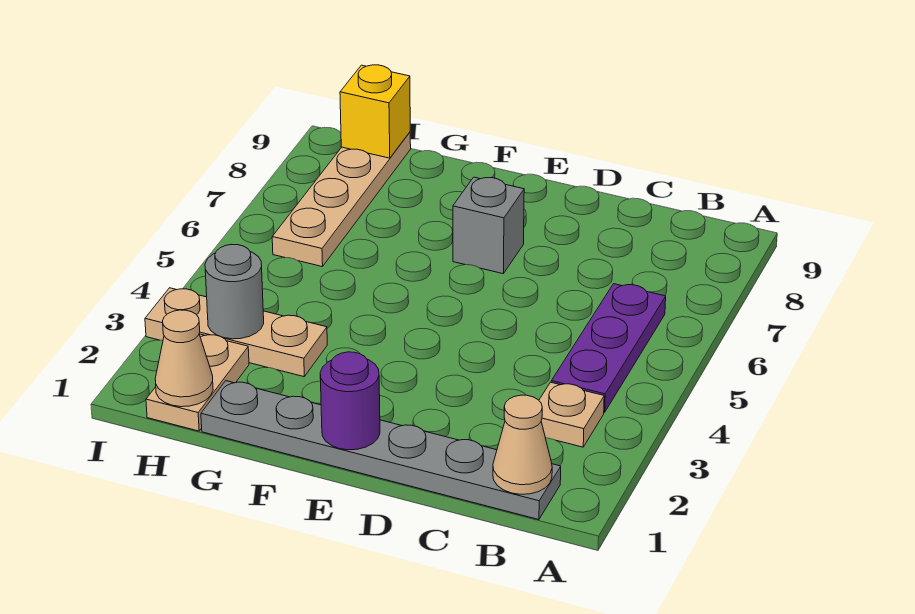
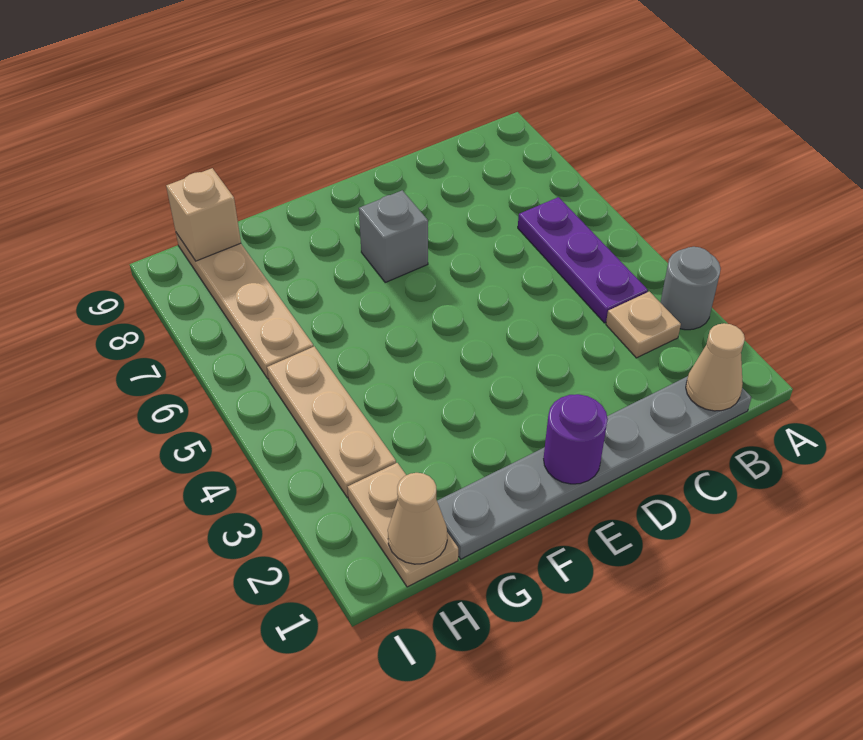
tan plate G3:I3 level 1 -> tan plate H3:H5 level 1
grey round brick H3 level 2 -> grey round brick A3 level 1
yellow brick H9 level 2 -> tan brick H9 level 2

